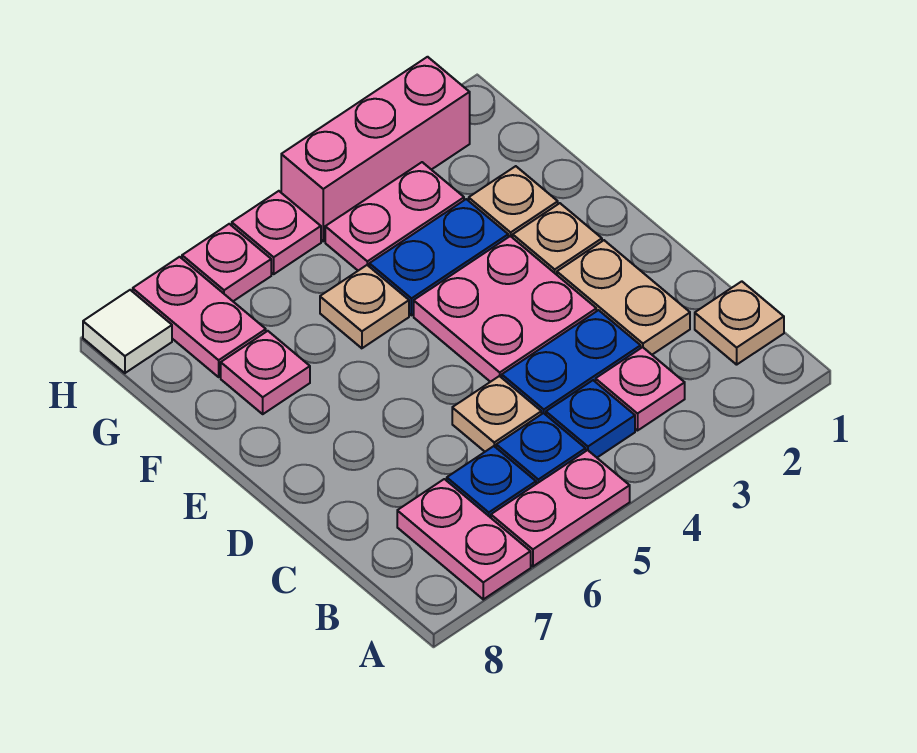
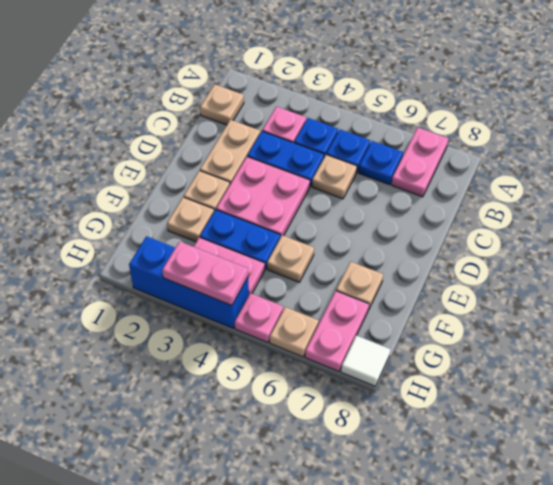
pink plate A5:A6 level 1 -> pink plate H3:H4 level 2
pink plate F7 level 1 -> tan plate F7 level 1
pink brick H2:H4 level 1 -> blue brick H2:H4 level 1
pink plate H6 level 1 -> tan plate H6 level 1

